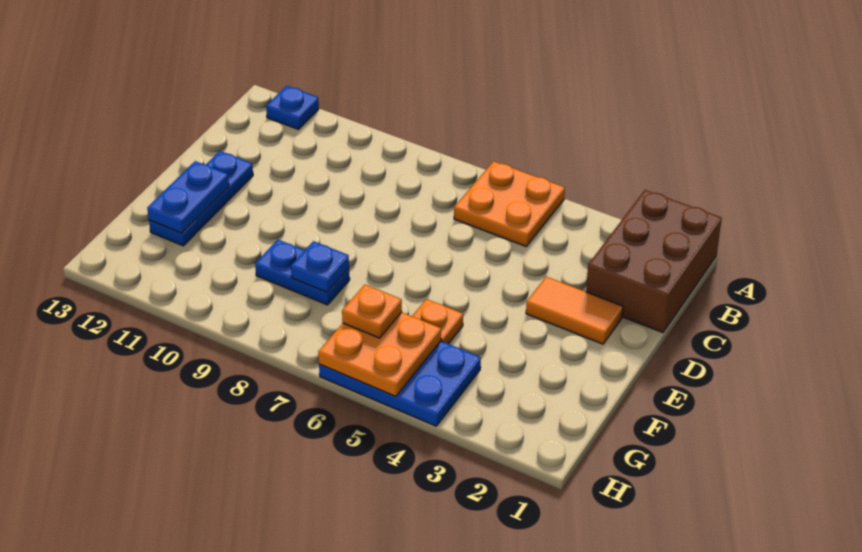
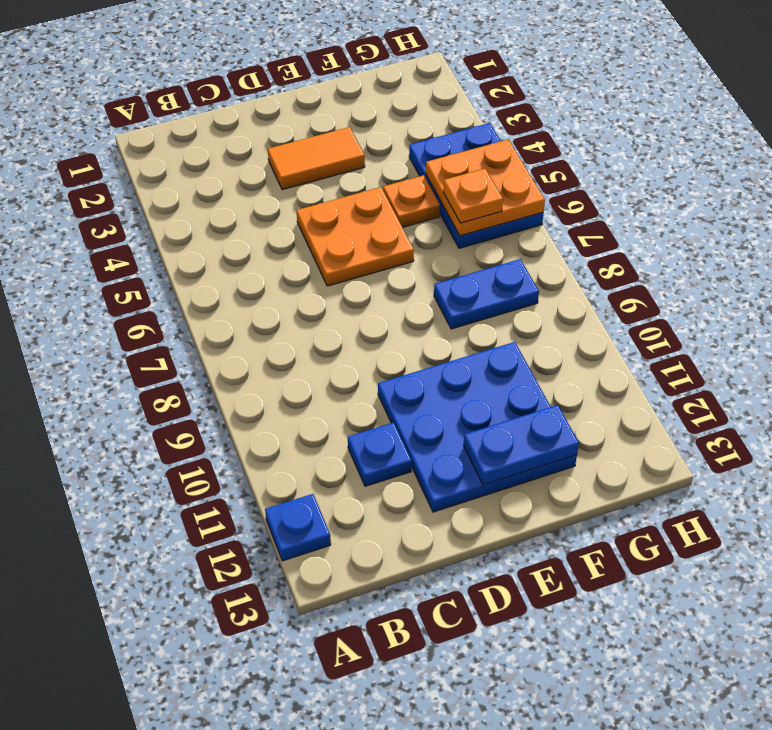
brown brick A1:C2 level 1 -> none
orange plate A5:B6 level 1 -> orange plate D5:E6 level 1
orange tile D2:D3 level 1 -> orange tile D3:E3 level 1
blue plate D12:F12 level 1 -> blue plate D10:F12 level 1
blue plate F8:F9 level 1 -> blue plate F8:G8 level 1
blue plate F8 level 2 -> blue plate C11 level 1

